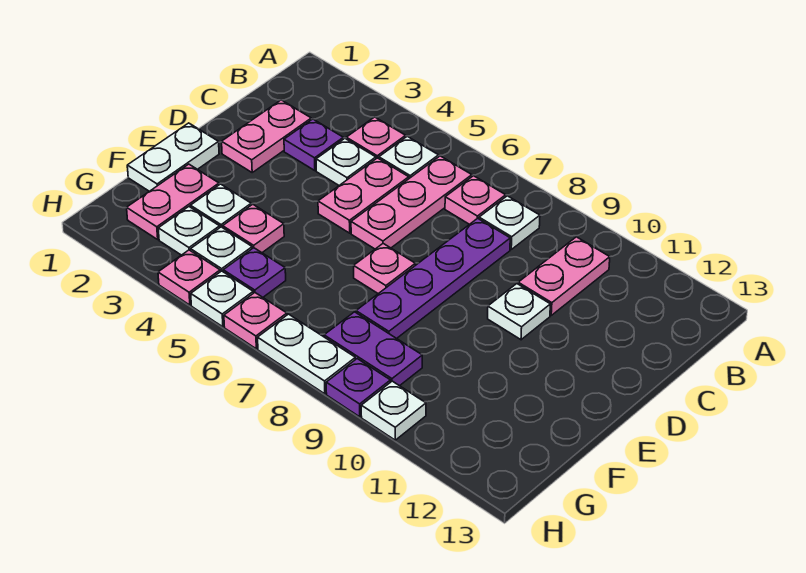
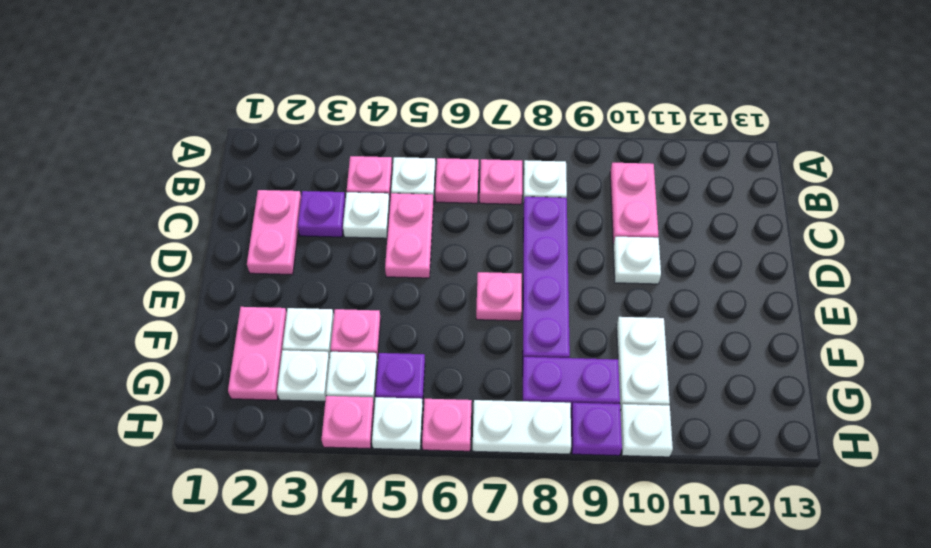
pink plate B6:D6 level 1 -> pink plate B6 level 1
white plate E1:F1 level 1 -> white plate F10:G10 level 1

